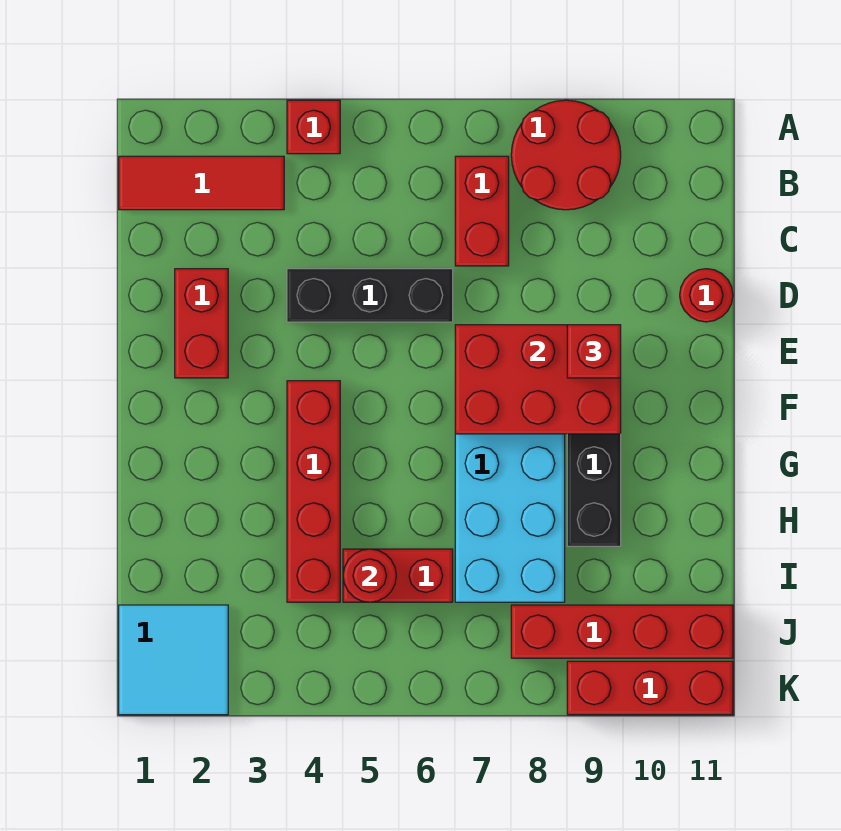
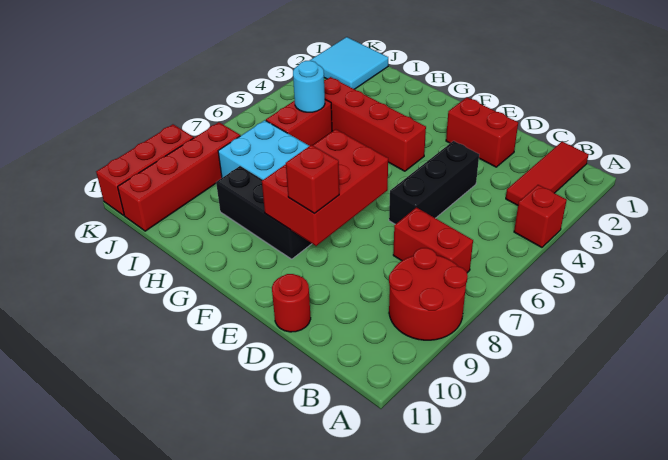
red round brick I5 level 2 -> cyan round brick I5 level 2

